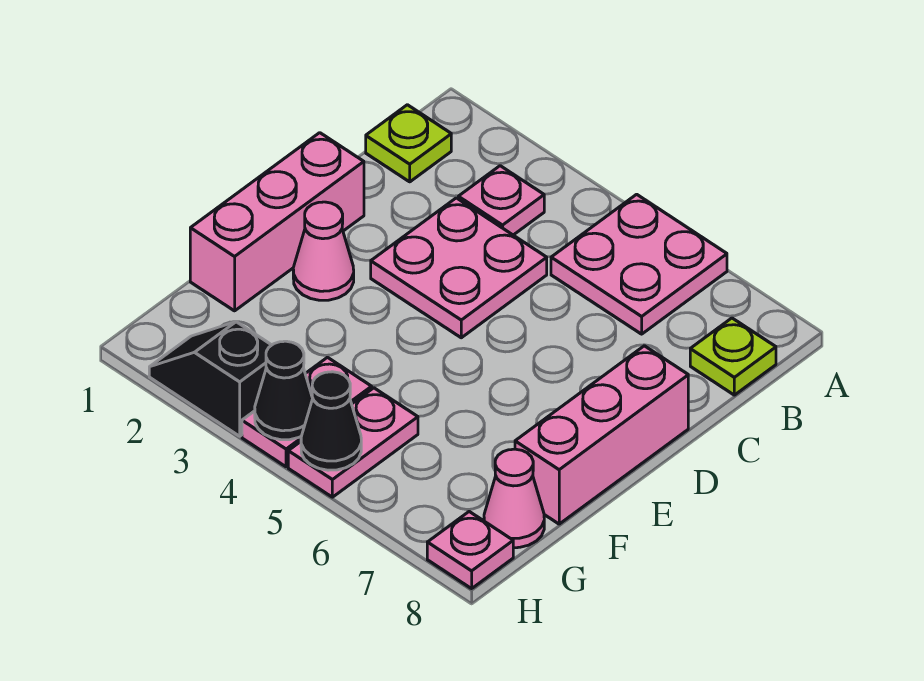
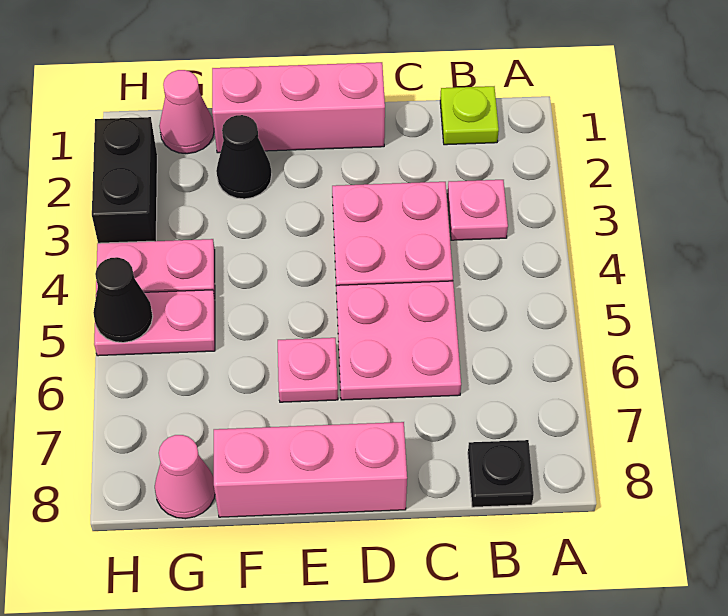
pink plate A5:B6 level 1 -> pink plate C5:D6 level 1
lime plate B8 level 1 -> black plate B8 level 1
pink cone E2 level 1 -> pink cone G1 level 1
black slope H2:H3 level 1 top 3 -> black brick H2:H3 level 1
black cone H4 level 2 -> black cone F2 level 1
pink plate H8 level 1 -> pink plate E6 level 1

